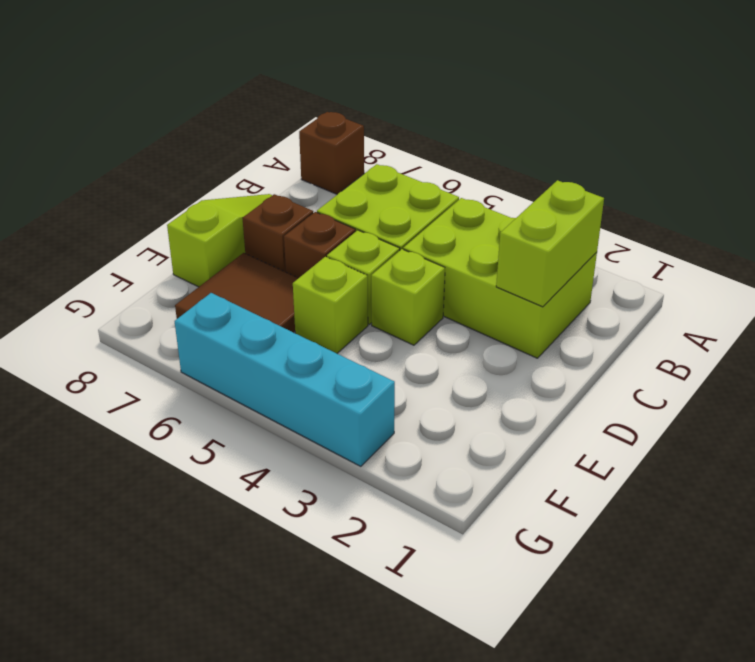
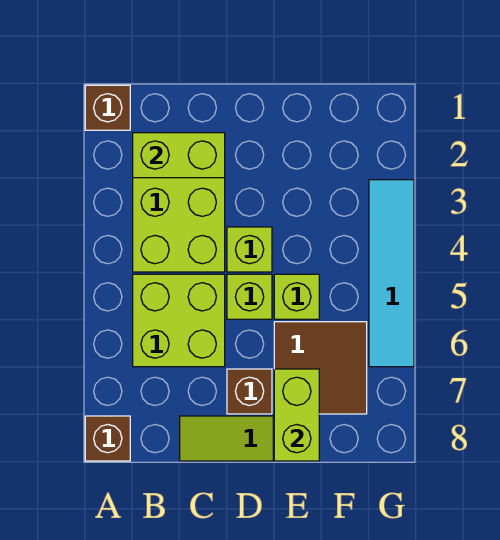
brown brick D6 level 1 -> brown brick A1 level 1
none -> lime brick E7:E8 level 2
cyan brick G3:G6 level 1 -> cyan tile G3:G6 level 1

